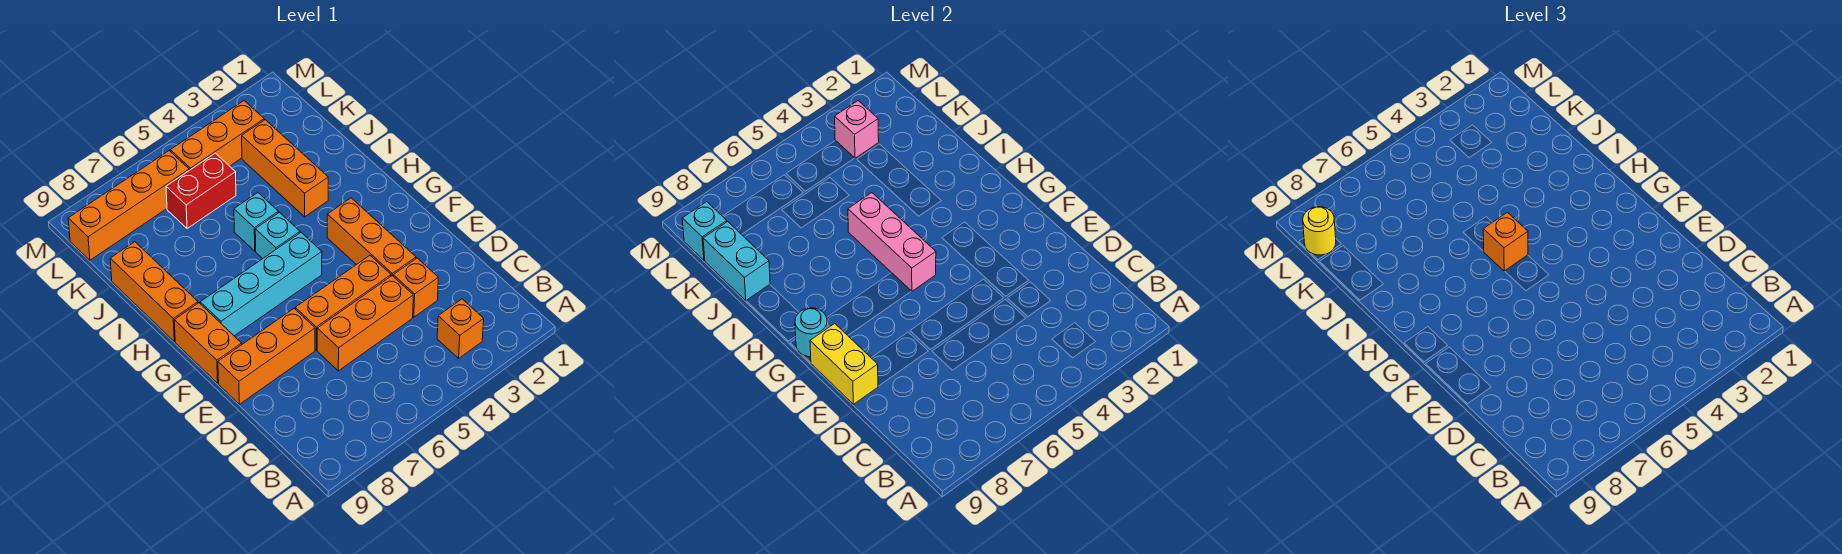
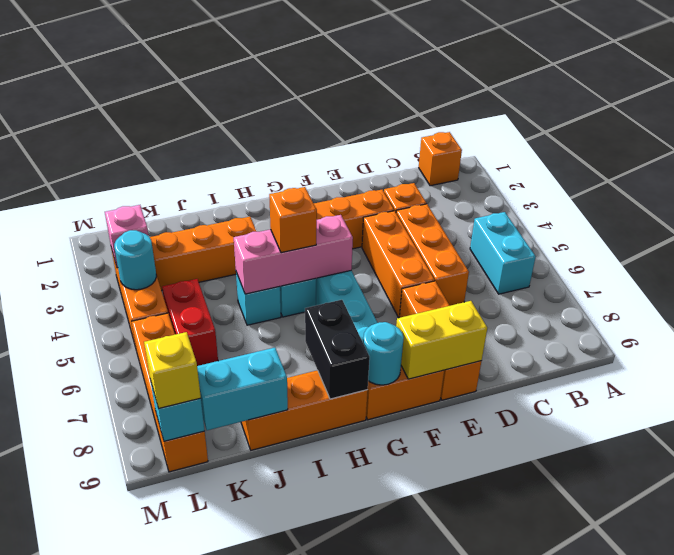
orange brick B3 level 1 -> orange brick B1 level 1
none -> cyan brick B5:B6 level 1
none -> black brick H8:H9 level 2
none -> cyan round brick L4 level 2
yellow round brick L9 level 3 -> yellow brick L9 level 3

